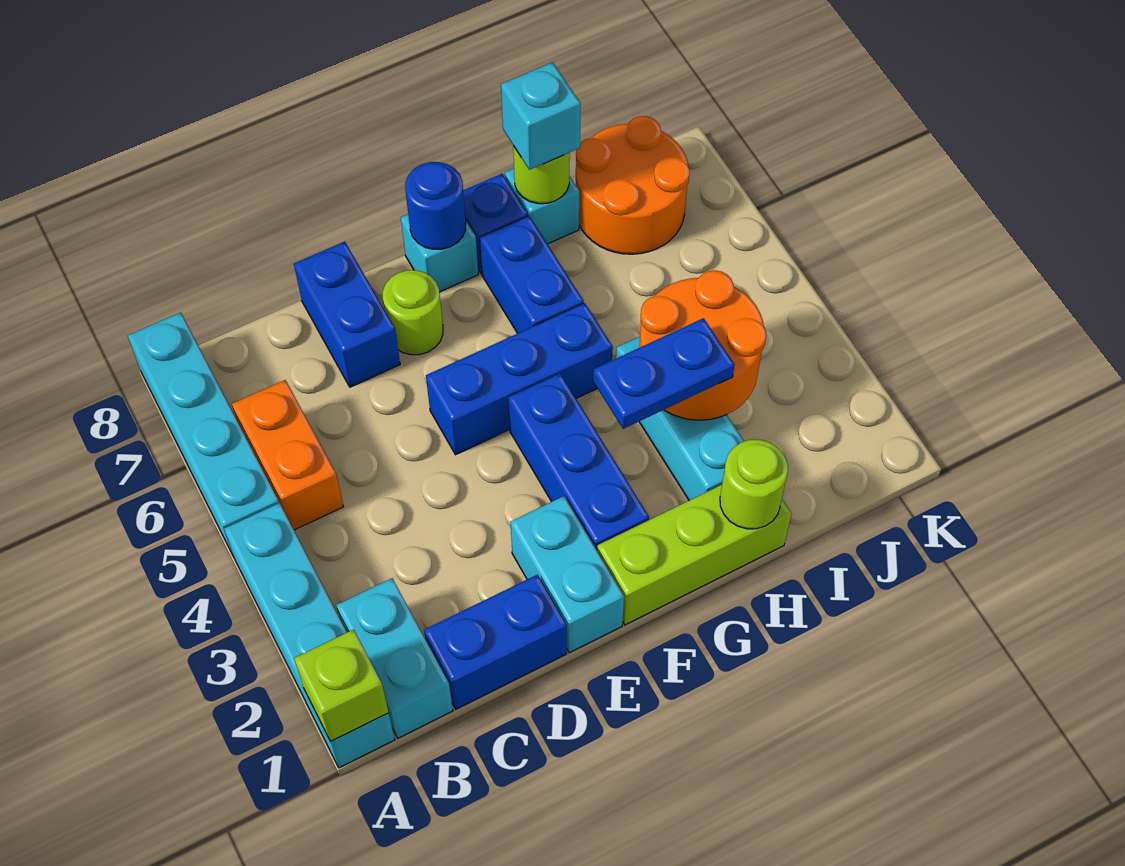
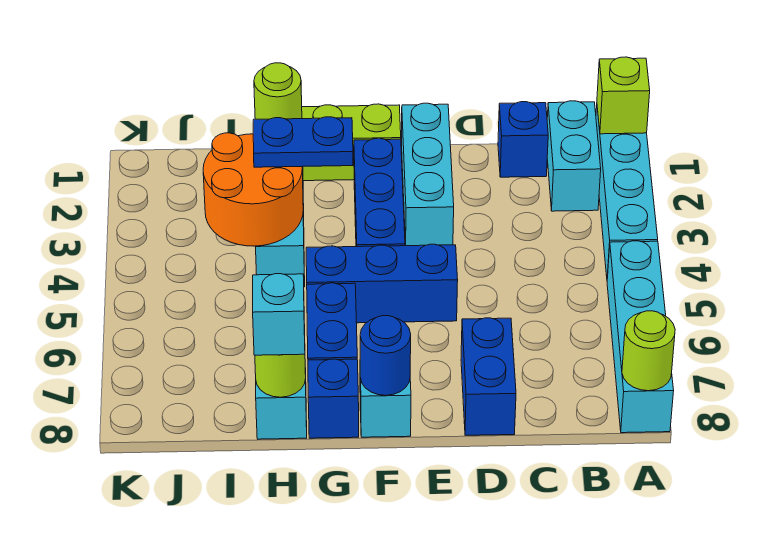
orange brick B5:B6 level 1 -> none
blue brick C1:D1 level 1 -> blue brick C1 level 1
cyan brick E1:E2 level 1 -> cyan brick E1:E3 level 1
lime round brick E7 level 1 -> lime round brick A8 level 2
orange round brick I7:J8 level 1 -> none

